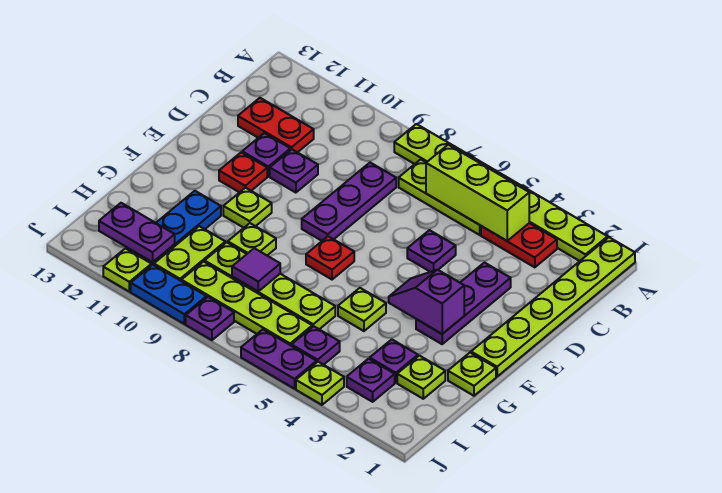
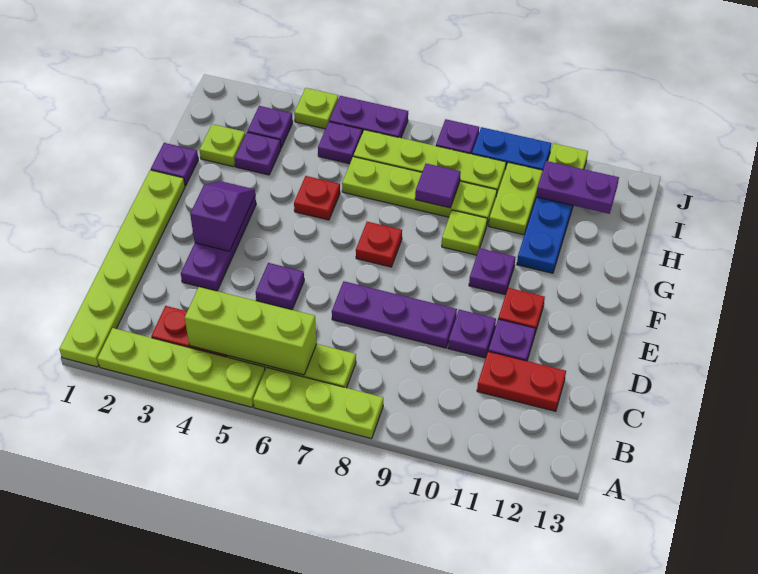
purple plate C8:E8 level 1 -> purple plate D7:D9 level 1
purple slope F3:F4 level 2 top 3 -> purple slope E3:F3 level 2 top E
lime plate F10 level 1 -> purple plate F10 level 1
lime plate G1 level 1 -> purple plate G1 level 1
lime plate G5 level 1 -> red plate G5 level 1

